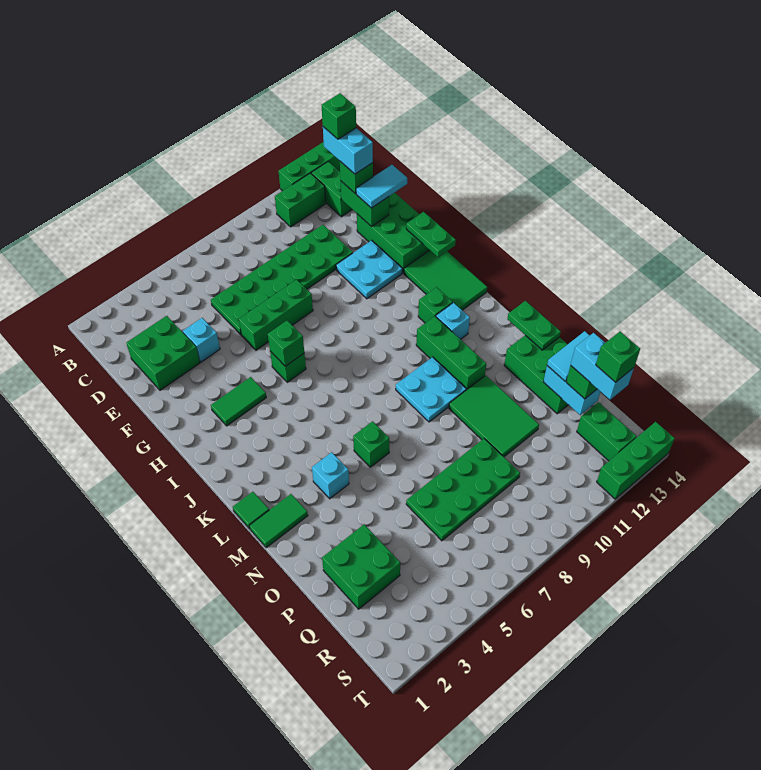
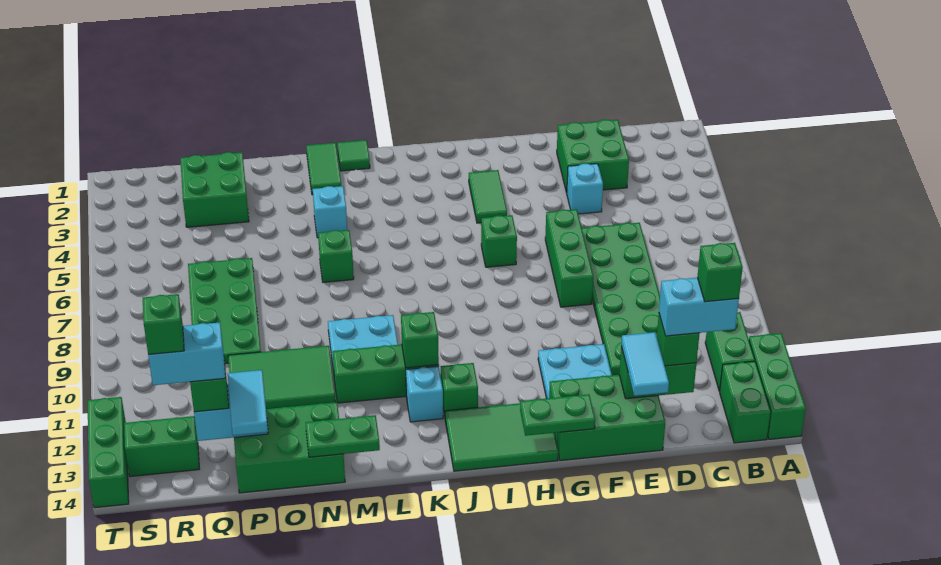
green brick B13:C13 level 1 -> green brick B13:B14 level 1
green brick H6 level 2 -> green brick K11 level 2

